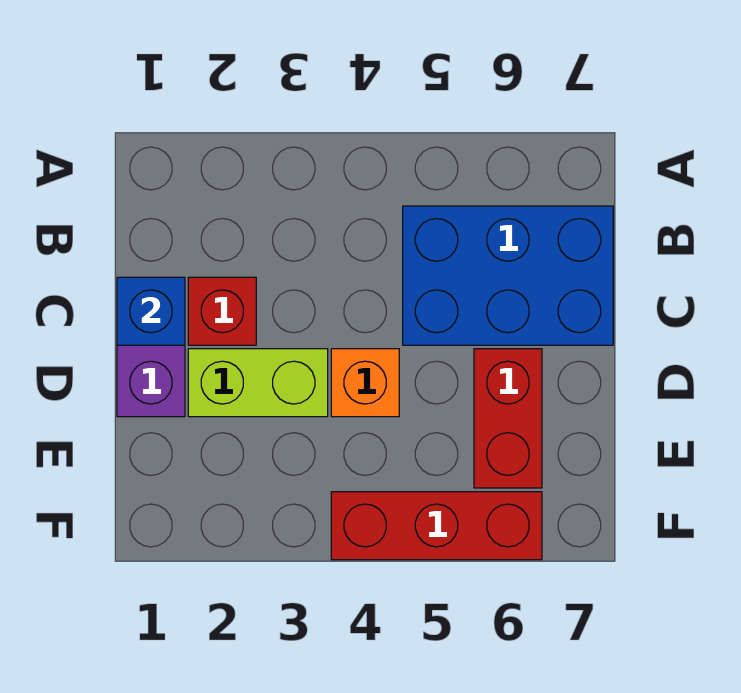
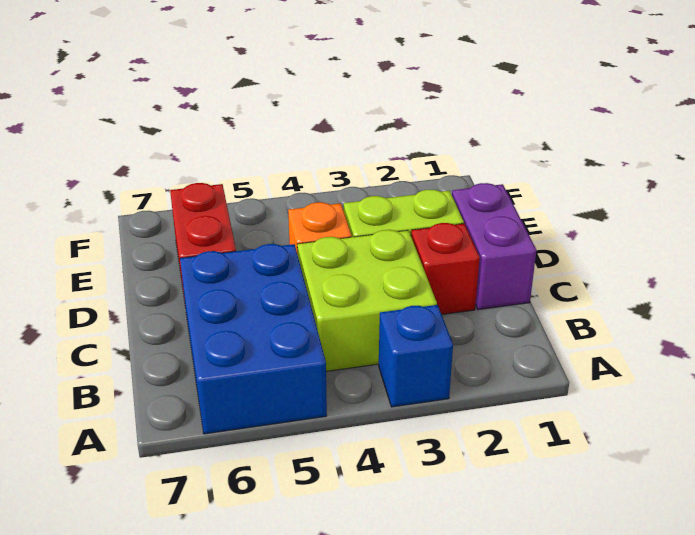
none -> lime brick B3:C4 level 1
blue brick B5:C7 level 1 -> blue brick A5:C6 level 1
blue brick C1 level 2 -> blue brick A3 level 1
red brick F4:F6 level 1 -> none

